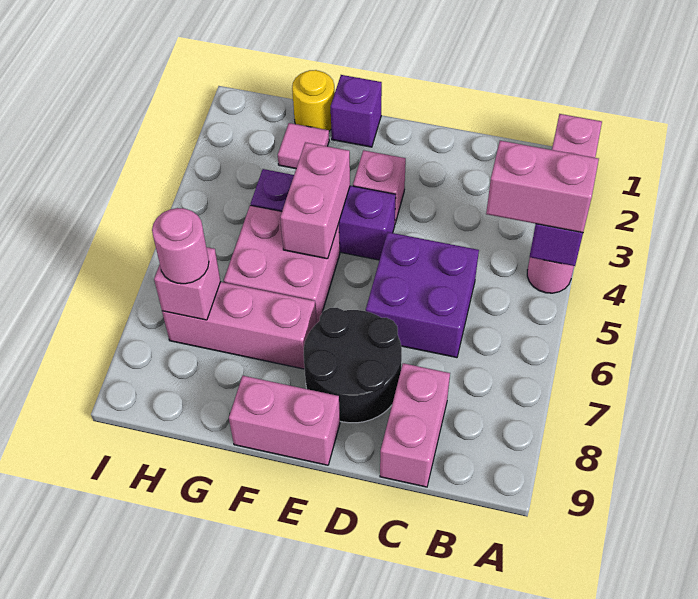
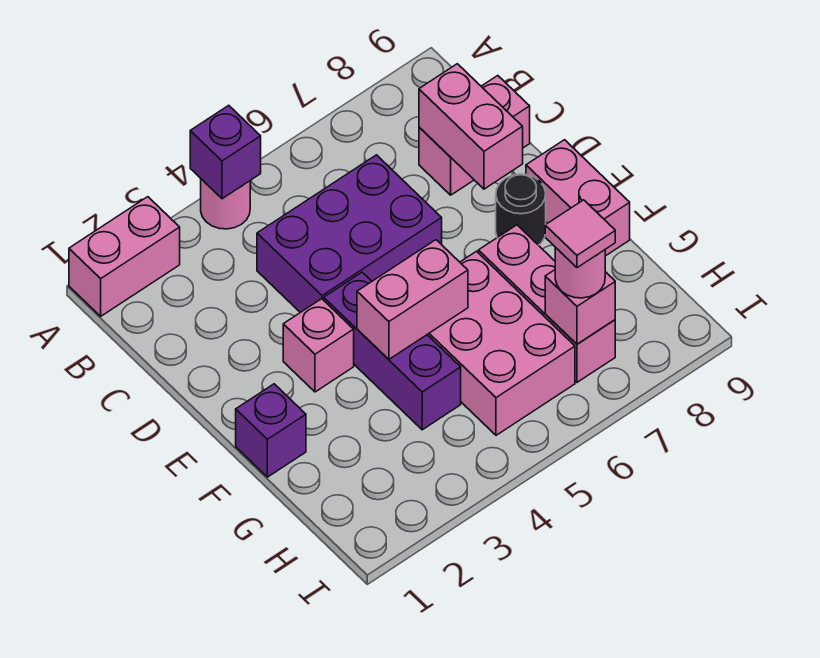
pink brick A4:B4 level 3 -> pink brick C8:D8 level 2
purple brick C5:D6 level 1 -> purple brick C4:D6 level 1
black round brick D7:E8 level 1 -> black round brick E8 level 1
pink brick F5:G6 level 1 -> pink brick F5:H6 level 1
yellow round brick G1 level 1 -> none
pink tile G2 level 1 -> pink tile H7 level 4

